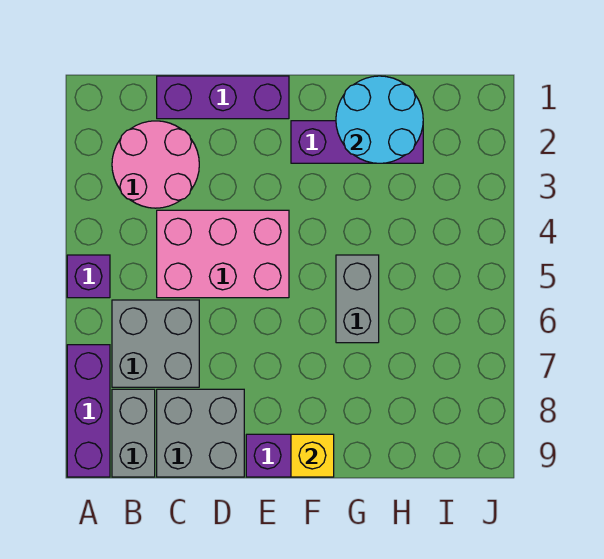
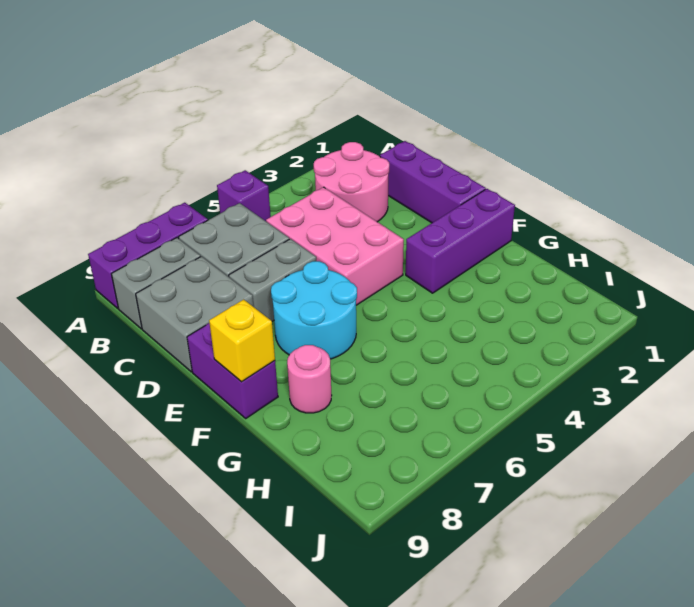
purple brick F2:H2 level 1 -> purple brick F1:F3 level 1
cyan round brick G1:H2 level 2 -> cyan round brick E6:F7 level 1
grey brick G5:G6 level 1 -> grey brick D6:D7 level 1
none -> pink round brick G8 level 1

